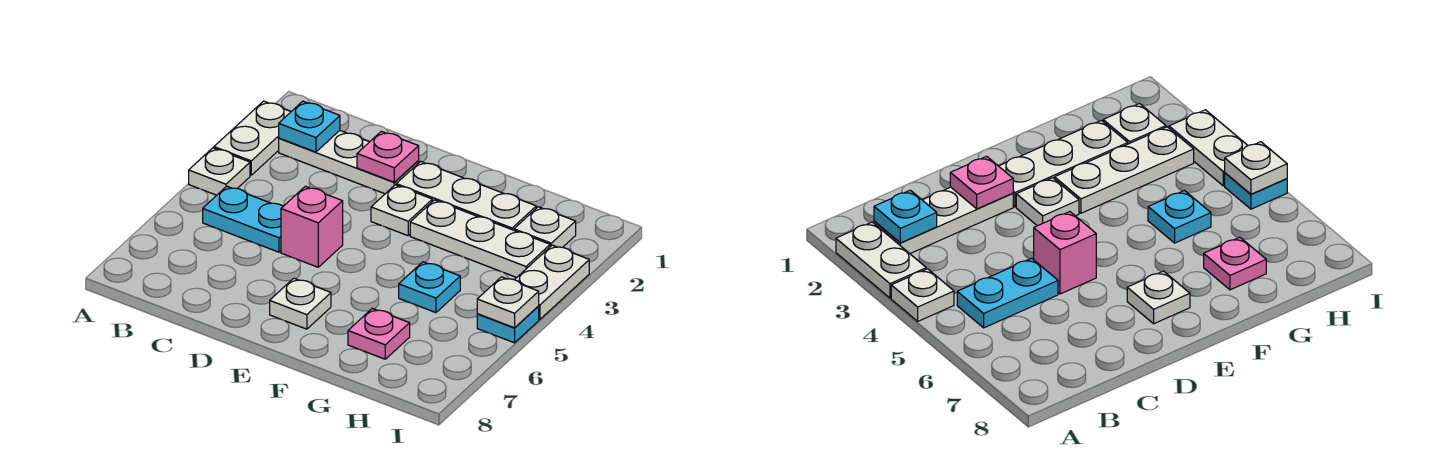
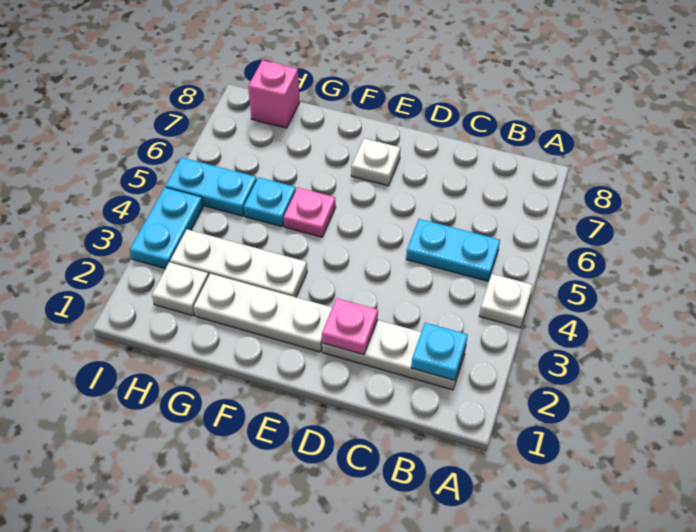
white plate A2:A3 level 1 -> none
pink brick D5 level 1 -> pink brick H8 level 1
white plate E3 level 1 -> none
pink plate G7 level 1 -> pink plate F5 level 1
white plate I3:I4 level 1 -> cyan plate I3:I4 level 1
cyan plate I5 level 1 -> cyan plate H5:I5 level 1
white plate I5 level 2 -> none

